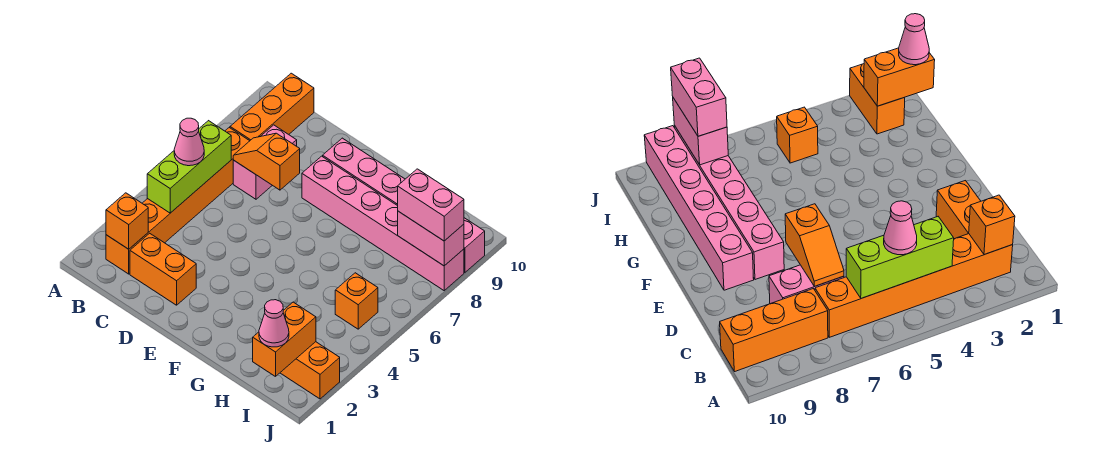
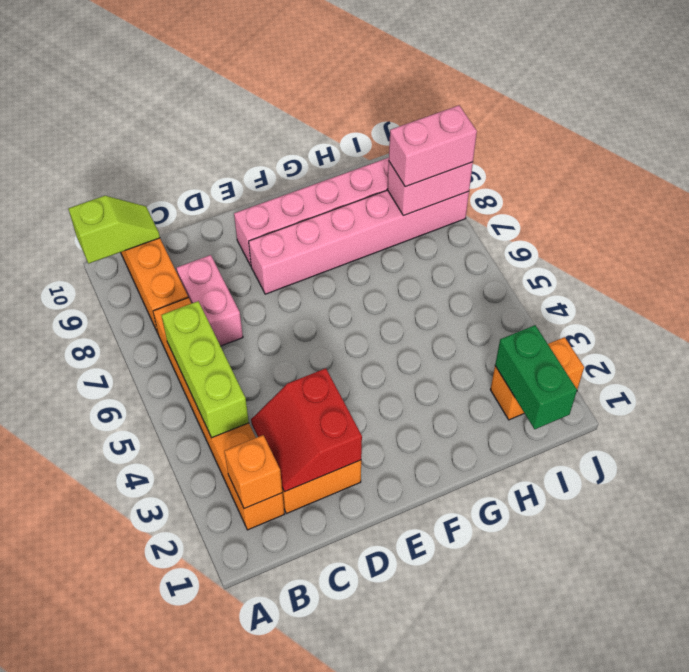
none -> lime slope A10:B10 level 2 top A
pink cone B5 level 3 -> none
none -> red slope C2:D3 level 2 top D
orange slope C7:D7 level 2 top D -> none
orange brick I1:I2 level 2 -> green brick I1:I2 level 2
pink cone I1 level 3 -> none
orange brick I5 level 1 -> none

